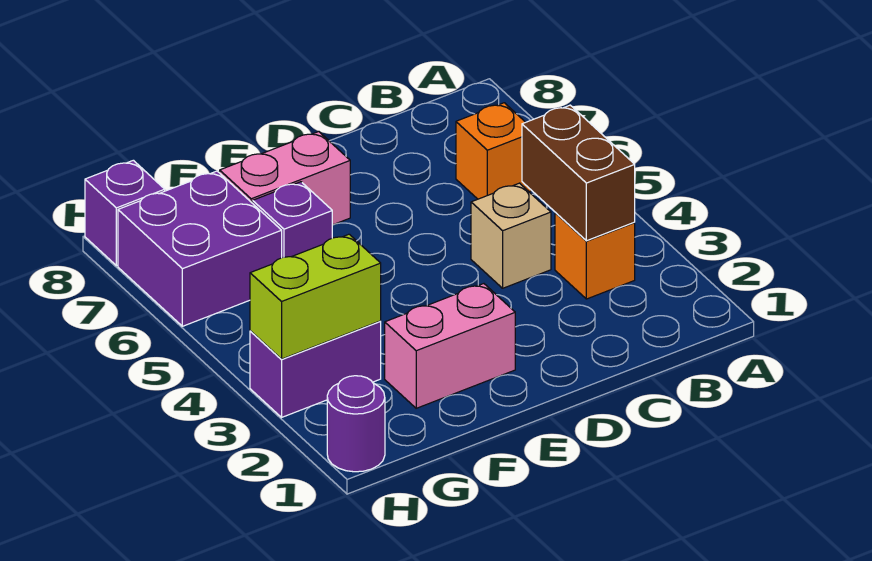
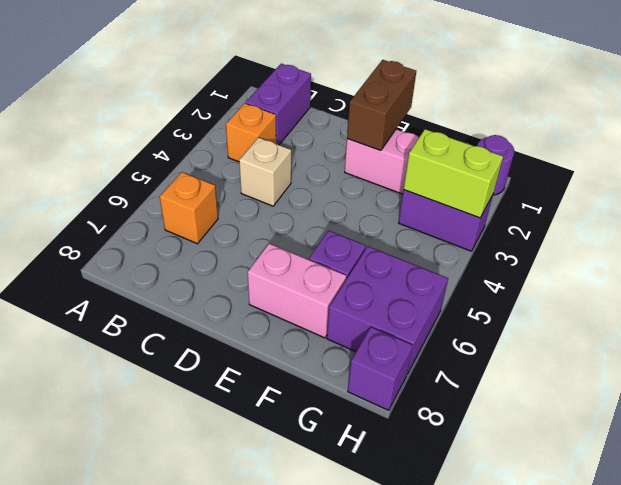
none -> purple brick B1:B2 level 1
brown brick B3:B4 level 2 -> brown brick E1:E2 level 2

